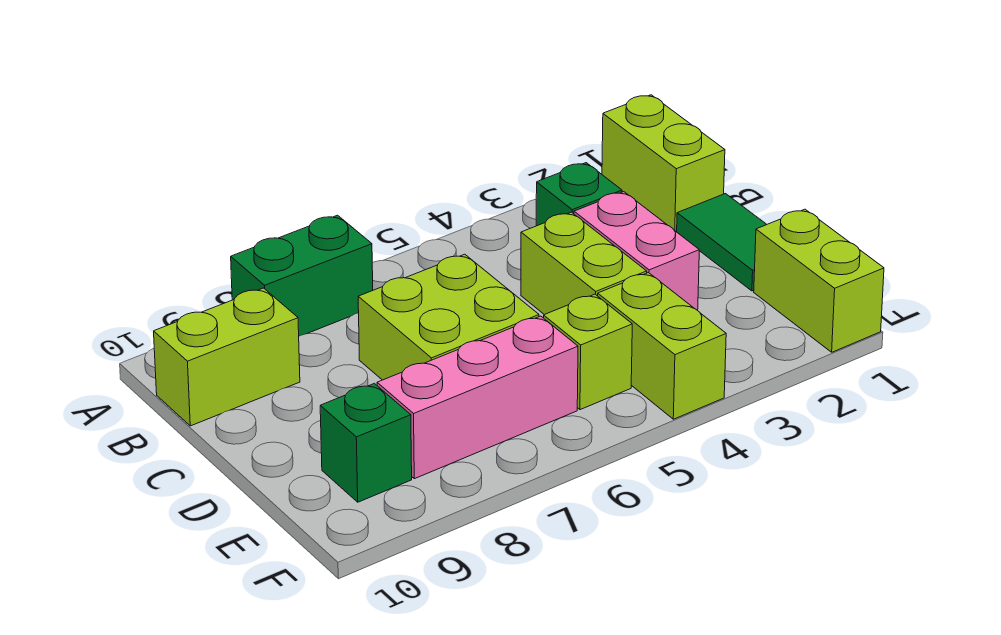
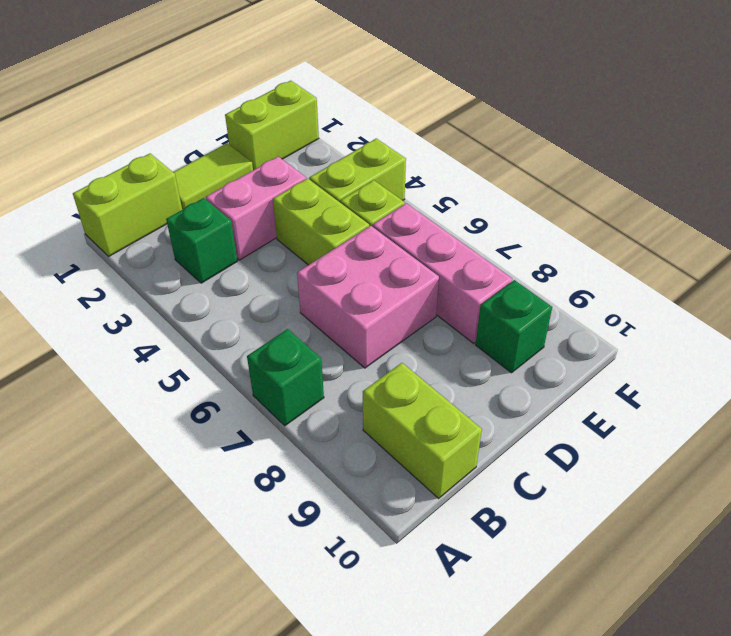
green brick A7:A8 level 1 -> green brick A7 level 1
green tile C1:D1 level 1 -> lime tile C1:D1 level 1
lime brick C4:D4 level 1 -> lime brick D4:D5 level 1
lime brick C6:D7 level 1 -> pink brick C6:D7 level 1

